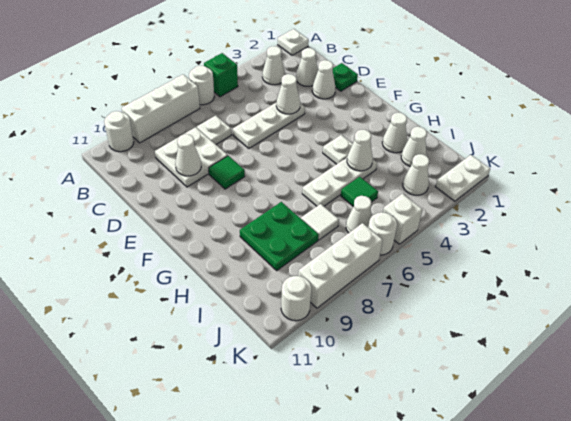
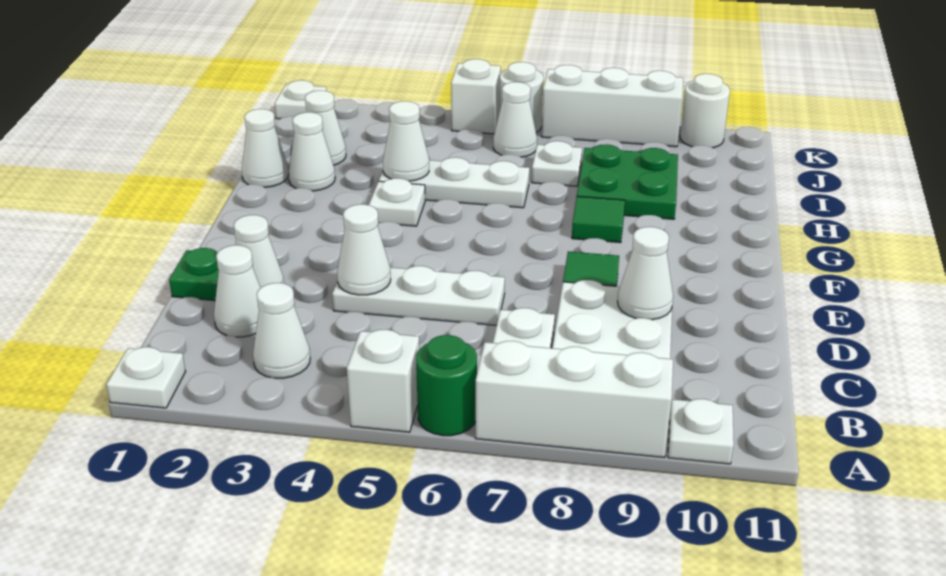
green brick A5 level 1 -> white brick A5 level 1
white round brick A6 level 1 -> green round brick A6 level 1
white round brick A10 level 1 -> white plate A10 level 1
green tile I5 level 1 -> green tile G8 level 1
white tile I7 level 1 -> white plate I7 level 1
white cone J3 level 1 -> white cone H1 level 1
white plate K1:K2 level 1 -> white plate K1 level 1

